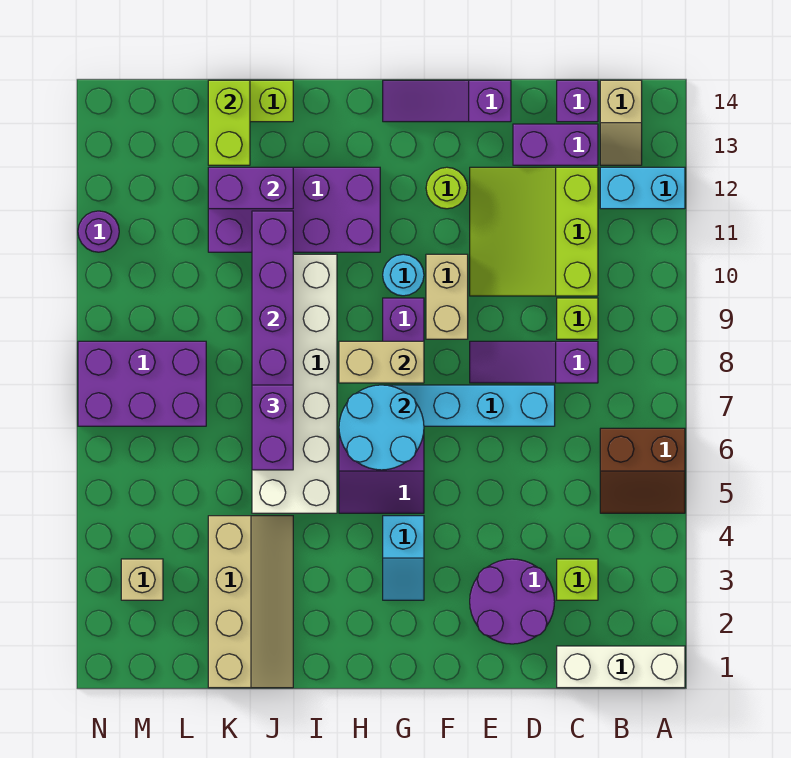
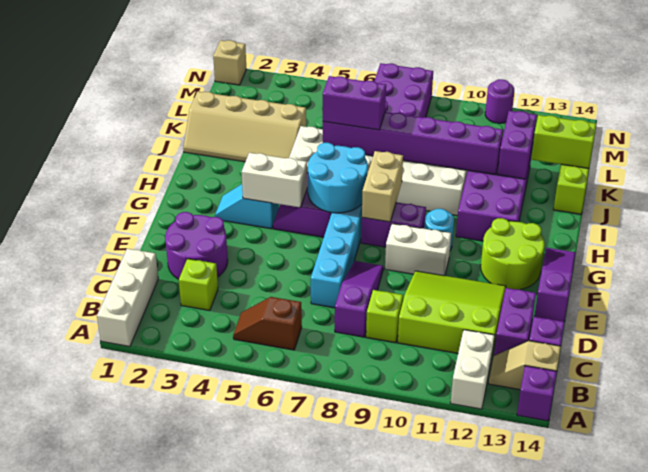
brown slope A5:B6 level 1 top 6 -> brown slope B5:B6 level 1 top 6
cyan brick A12:B12 level 1 -> white brick A12:B12 level 1
none -> purple brick A14 level 1
tan brick F9:F10 level 1 -> white brick F9:F10 level 1
lime round brick F12 level 1 -> lime round brick F12:G13 level 1
none -> white brick G4:G5 level 2
tan brick M3 level 1 -> tan brick N1 level 1

